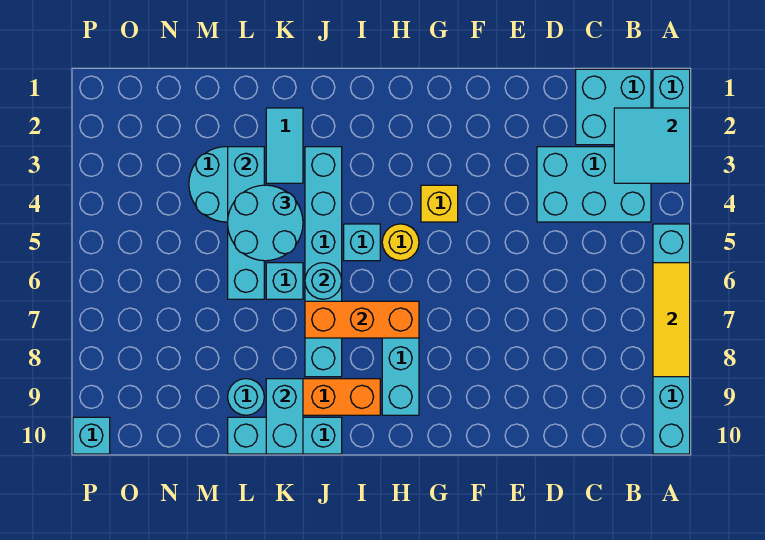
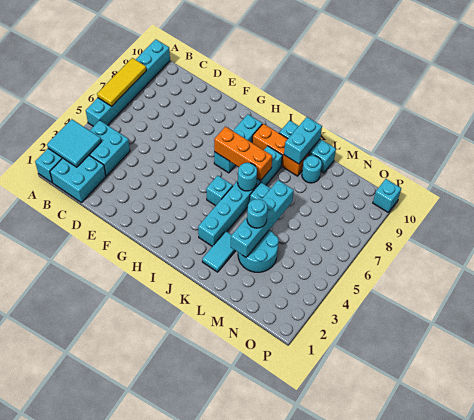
cyan brick B3:D4 level 1 -> cyan brick B3:C4 level 1
yellow brick G4 level 1 -> none
yellow round brick H5 level 1 -> none
cyan round brick K4:L5 level 3 -> cyan round brick L4 level 3

